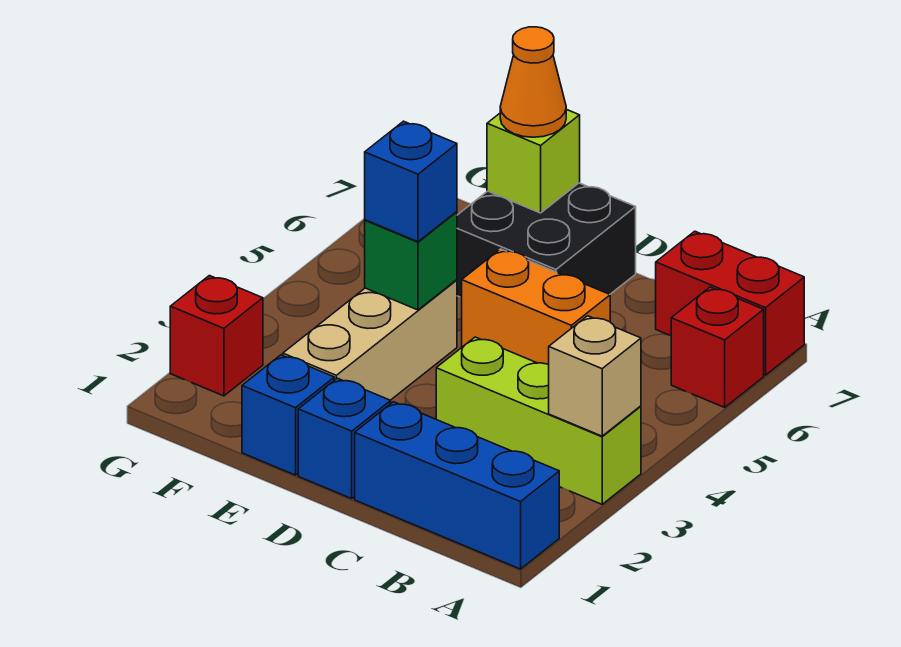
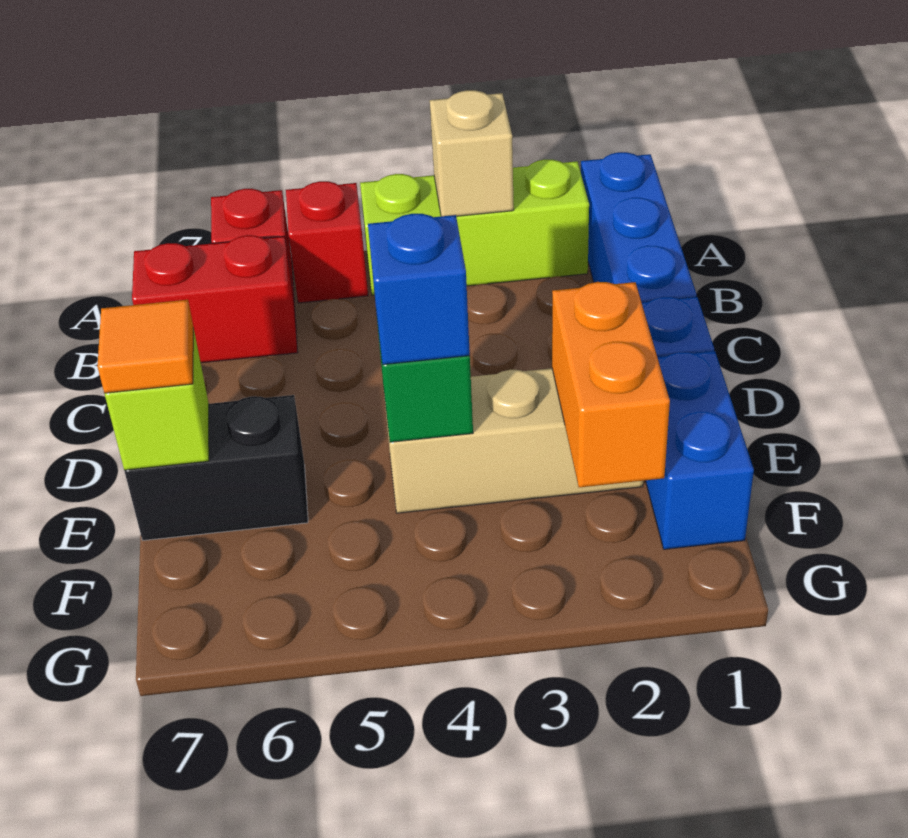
lime brick A3:C3 level 1 -> lime brick A2:A4 level 1
red brick A7:B7 level 1 -> red brick B6:B7 level 1
orange brick C5:D5 level 1 -> orange brick E2:F2 level 2
black brick D6:E7 level 1 -> black brick E6:E7 level 1
blue brick E1 level 1 -> blue brick E1:F1 level 1
orange cone E7 level 3 -> orange tile E7 level 3
red brick G2 level 1 -> red brick A5 level 1

